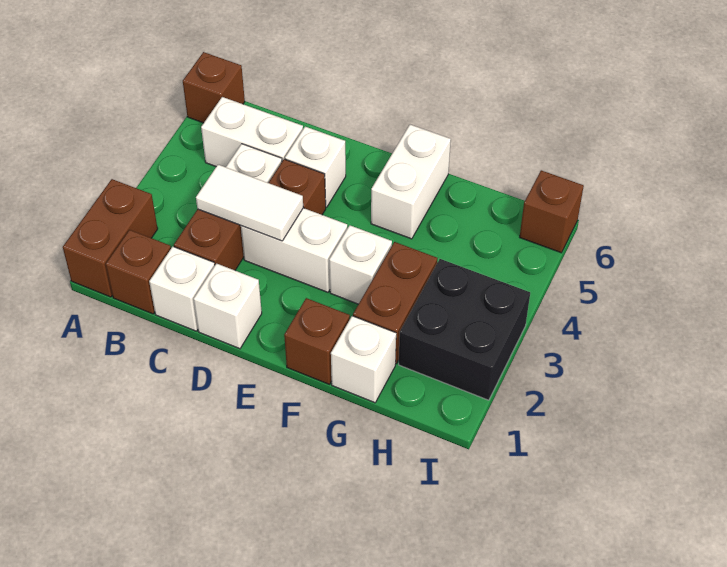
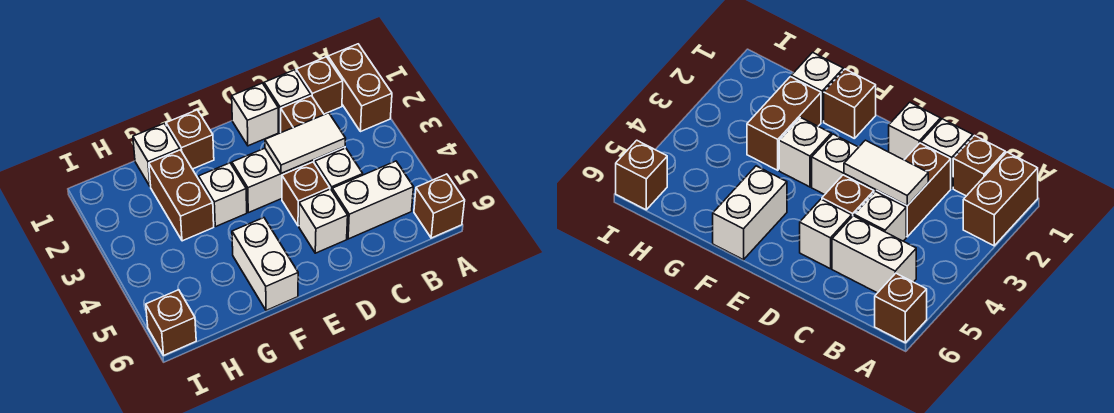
black brick H2:I3 level 1 -> none

